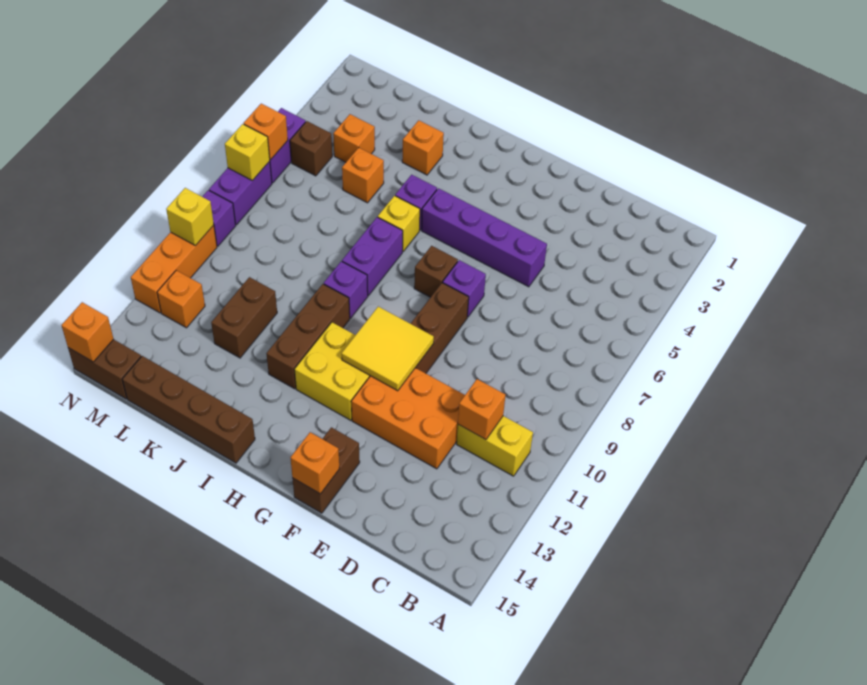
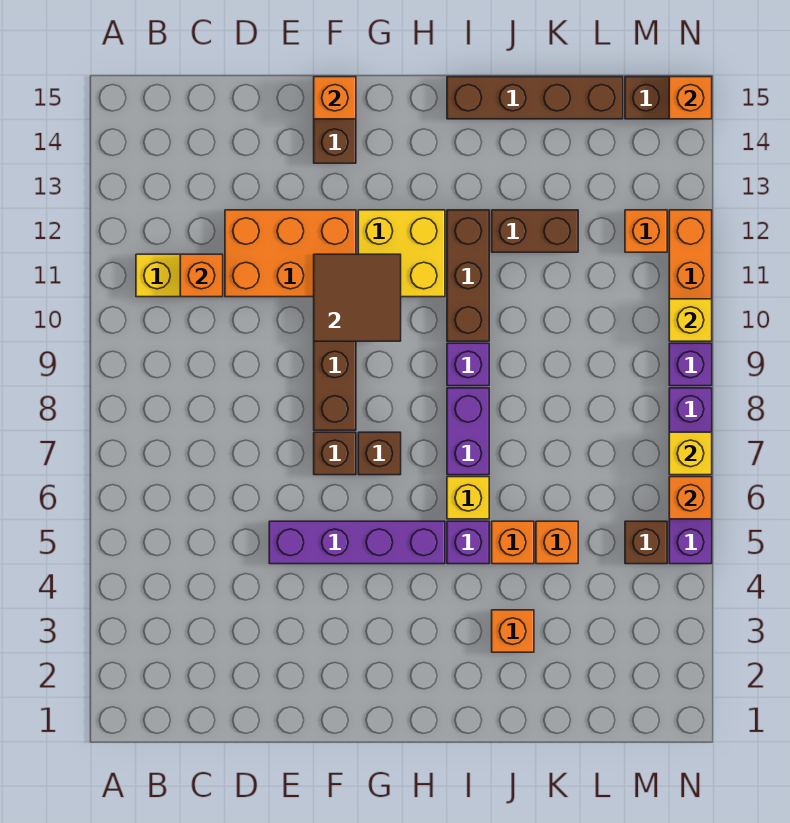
purple brick F7 level 1 -> brown brick F7 level 1
yellow tile F10:G11 level 2 -> brown tile F10:G11 level 2
brown brick K11:K12 level 1 -> brown brick J12:K12 level 1
orange brick L4 level 1 -> orange brick J5 level 1

